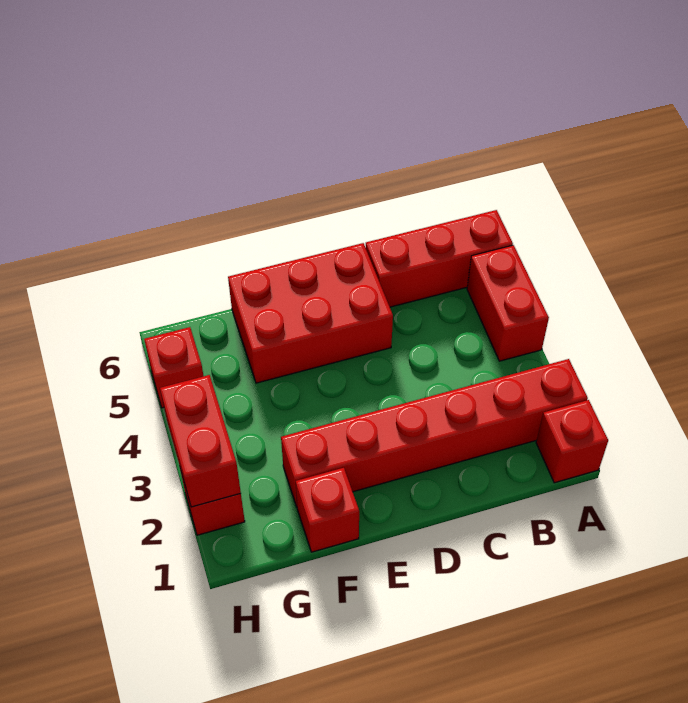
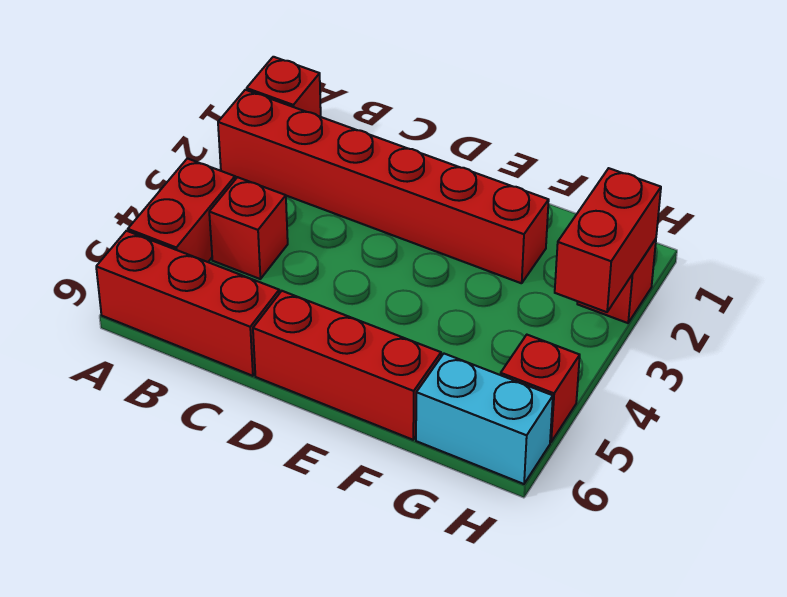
red brick D5:F6 level 1 -> red brick D6:F6 level 1
red brick F1 level 1 -> red brick B4 level 1
none -> cyan brick G6:H6 level 1

